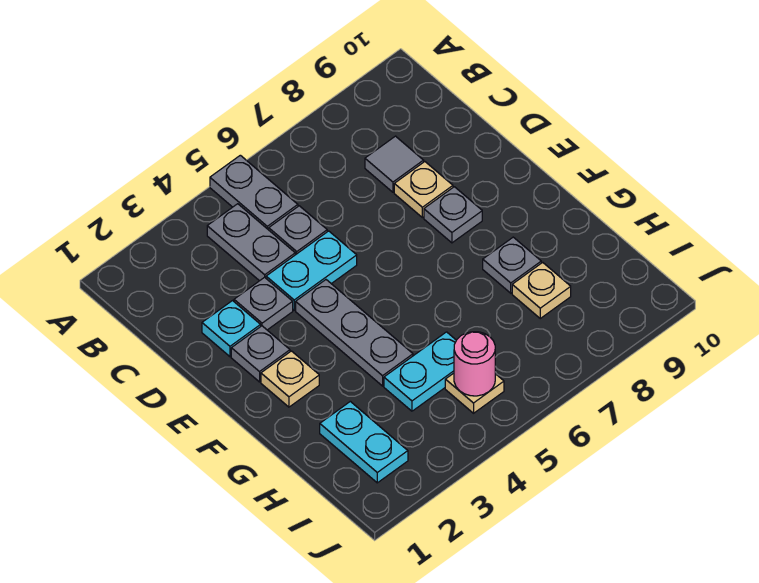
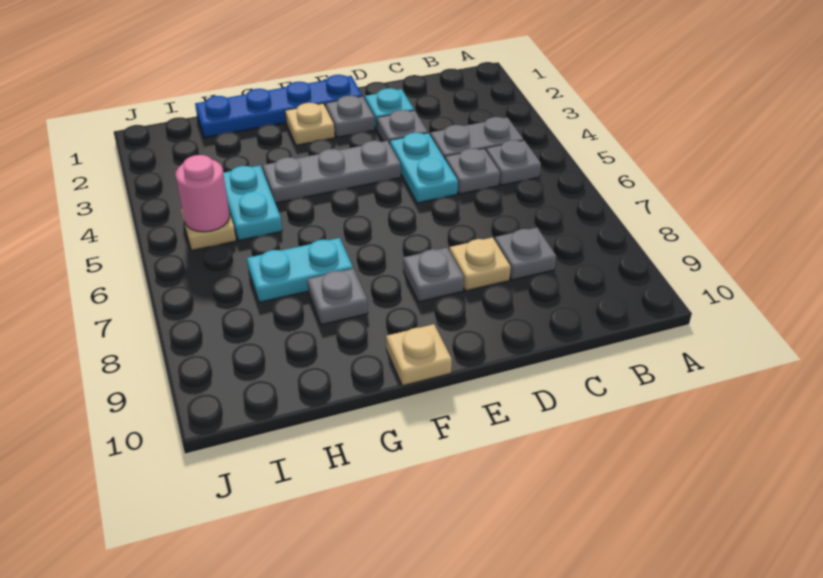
grey plate A5:B5 level 1 -> grey plate B5 level 1
grey tile C8 level 1 -> grey plate C8 level 1
none -> blue plate E1:H1 level 1
cyan plate H2:I2 level 1 -> cyan plate G7:H7 level 1
tan plate H8 level 1 -> tan plate F10 level 1

